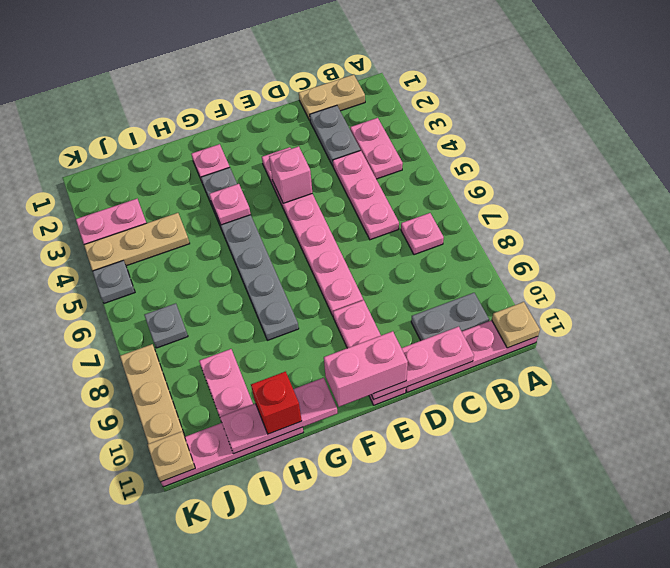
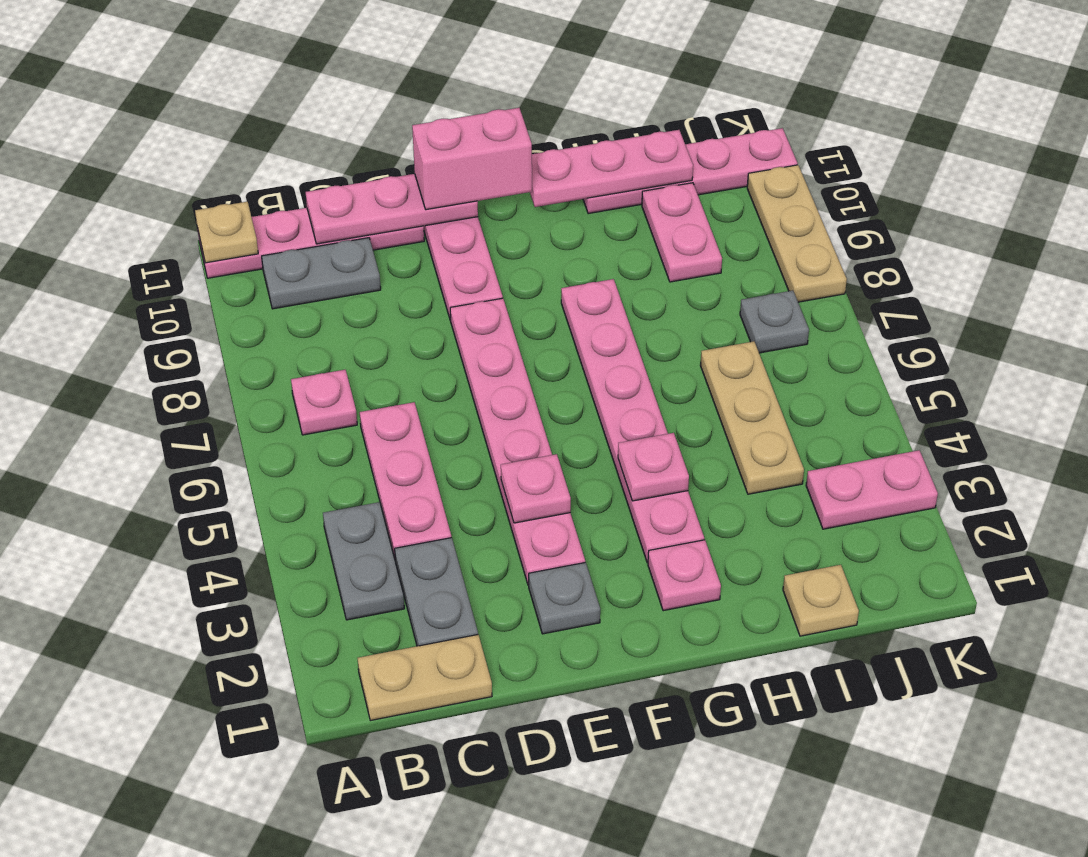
pink plate B3:B4 level 1 -> grey plate B3:B4 level 1
pink brick E4 level 2 -> pink plate E4 level 2
grey plate G3:G8 level 1 -> pink plate G3:G8 level 1
red brick H11 level 3 -> none
tan plate I4:K4 level 1 -> tan plate I4:I6 level 1
grey plate K5 level 1 -> grey plate E2 level 1
tan plate K11 level 2 -> tan plate I1 level 1

